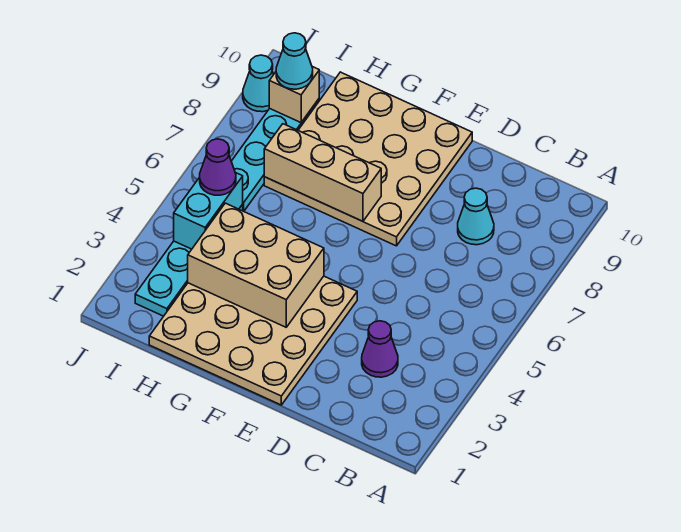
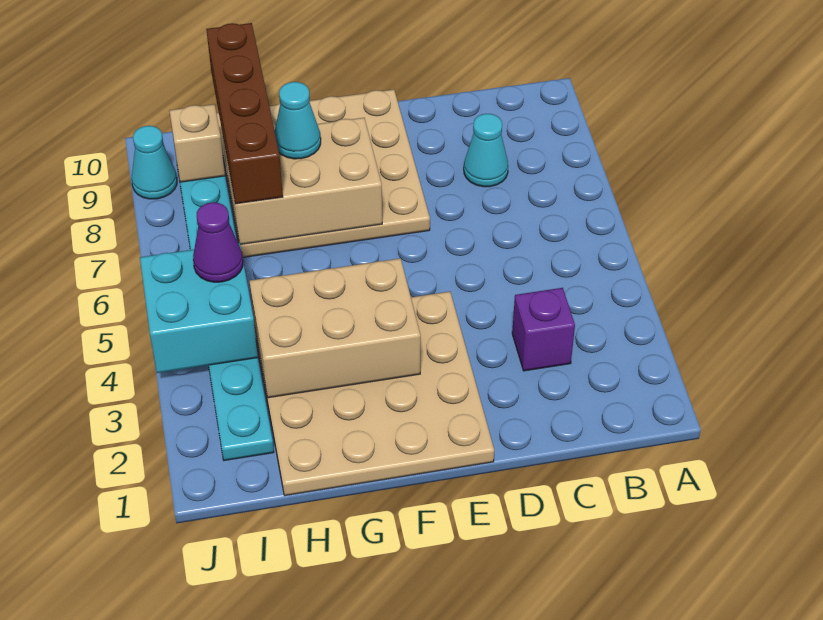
purple cone C3 level 1 -> purple brick C3 level 1
tan brick F7:H7 level 2 -> tan brick F7:H8 level 2
none -> brown brick H7:H10 level 3
cyan brick I4:I5 level 2 -> cyan brick I4:J5 level 2
cyan cone I9 level 3 -> cyan cone G8 level 3

